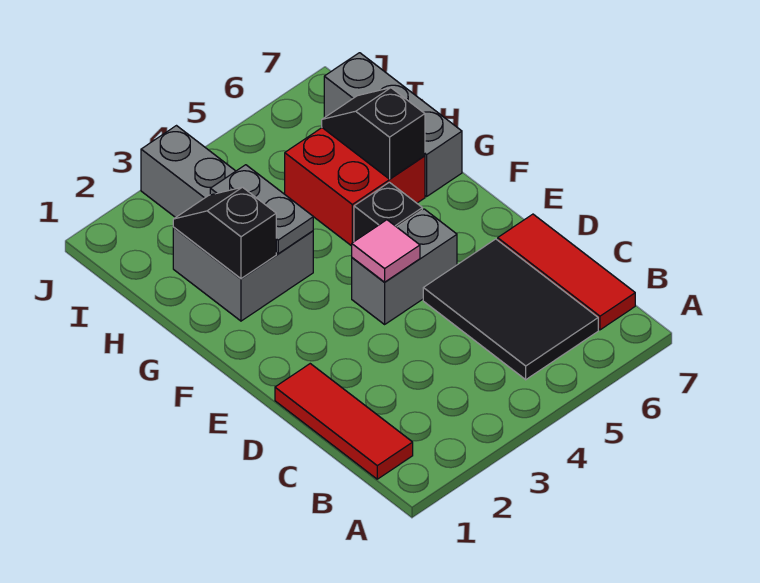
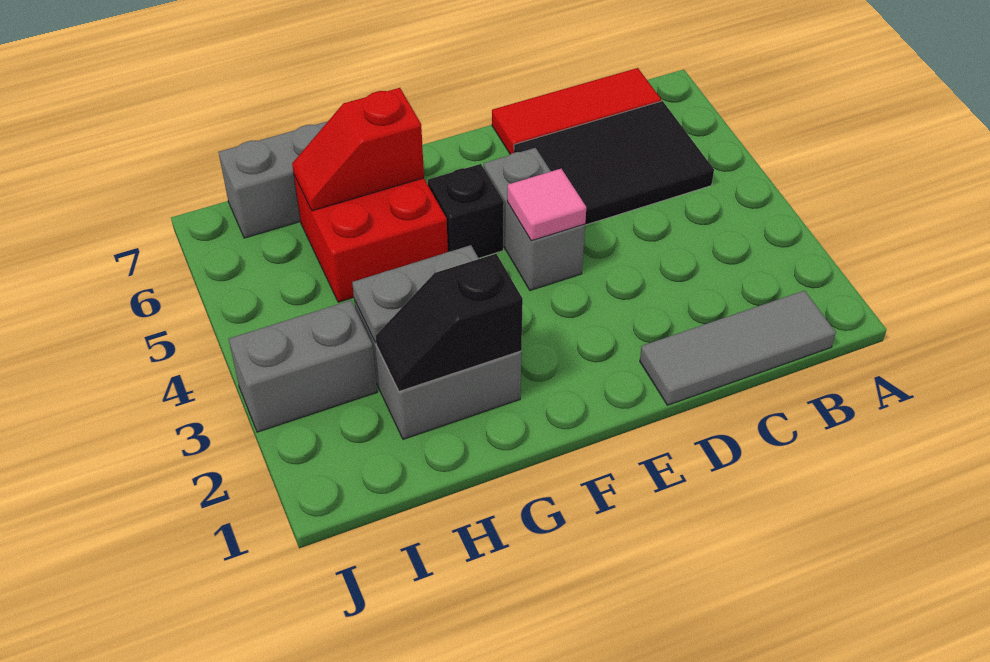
red tile B1:D1 level 1 -> grey tile B1:D1 level 1
black slope G6:H6 level 2 top G -> red slope G6:H6 level 2 top G

